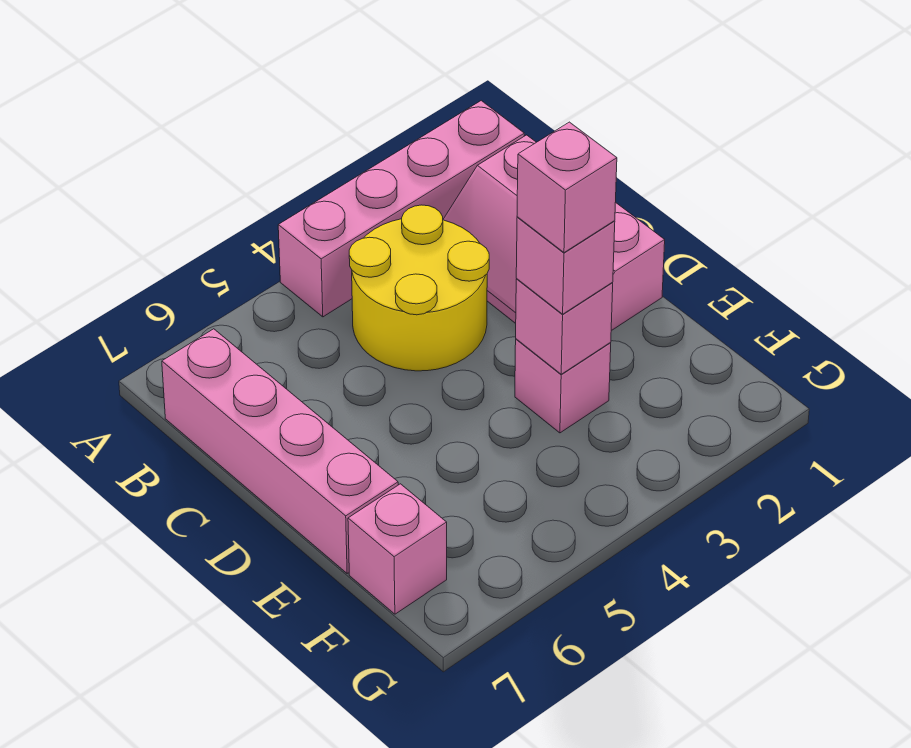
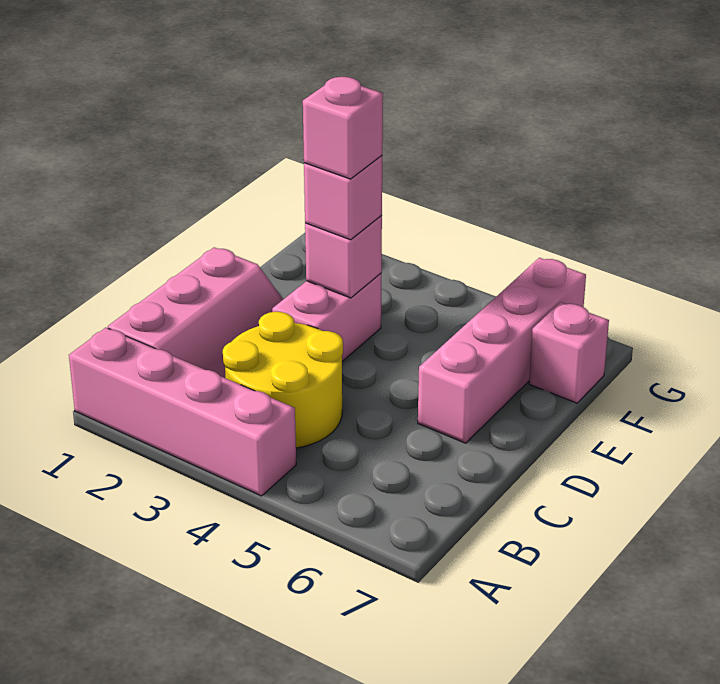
pink brick B7:E7 level 1 -> pink brick D6:G6 level 1
pink brick E3 level 1 -> pink brick D3:E3 level 1

